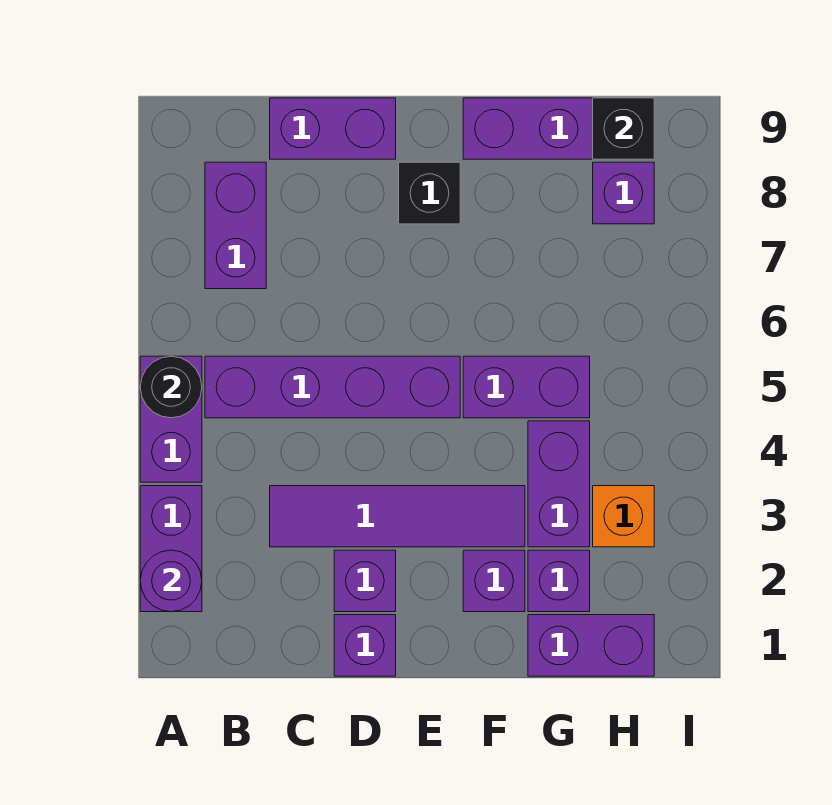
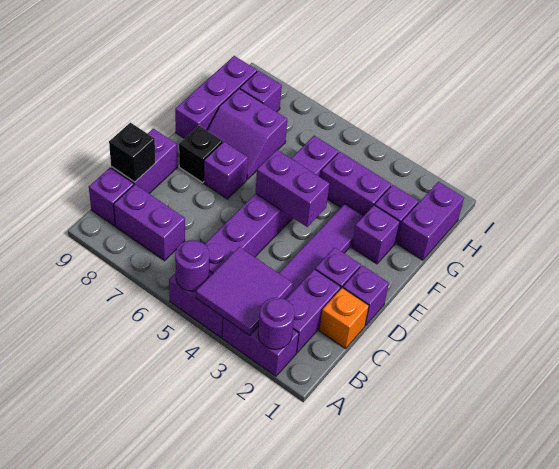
none -> purple tile A3:B4 level 2
black round brick A5 level 2 -> purple round brick A5 level 2
none -> purple brick B2:C2 level 1
none -> purple brick B9 level 1
none -> purple brick E4:E5 level 2
none -> purple brick E7 level 1
none -> purple slope F7:G8 level 1 top G
orange brick H3 level 1 -> orange brick C1 level 1
black brick H9 level 2 -> black brick C9 level 2

